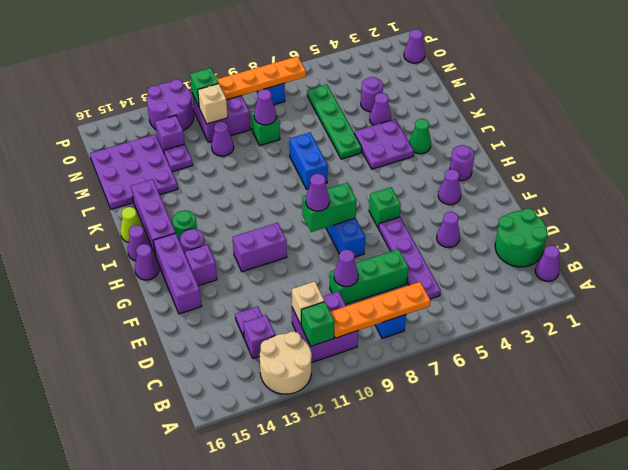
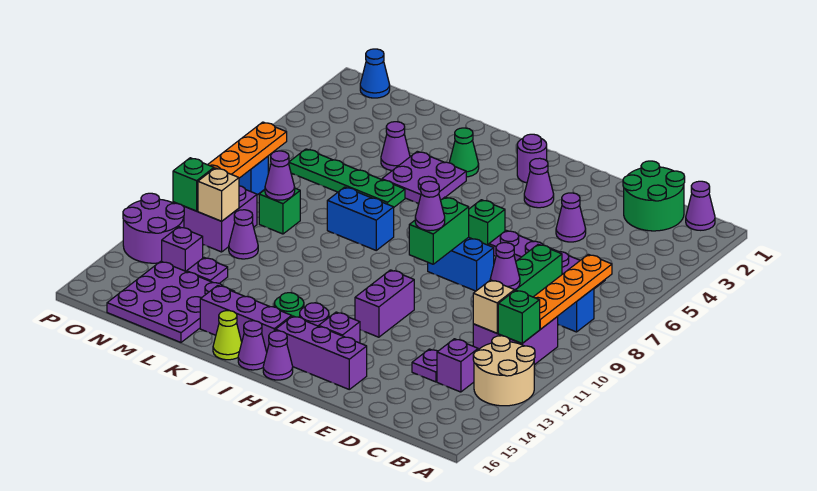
purple round brick M4 level 1 -> none
purple cone O1 level 1 -> blue cone O1 level 1

